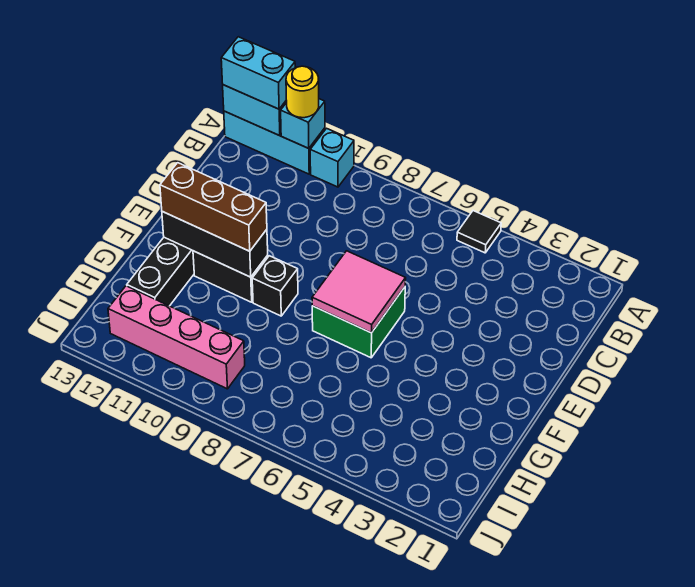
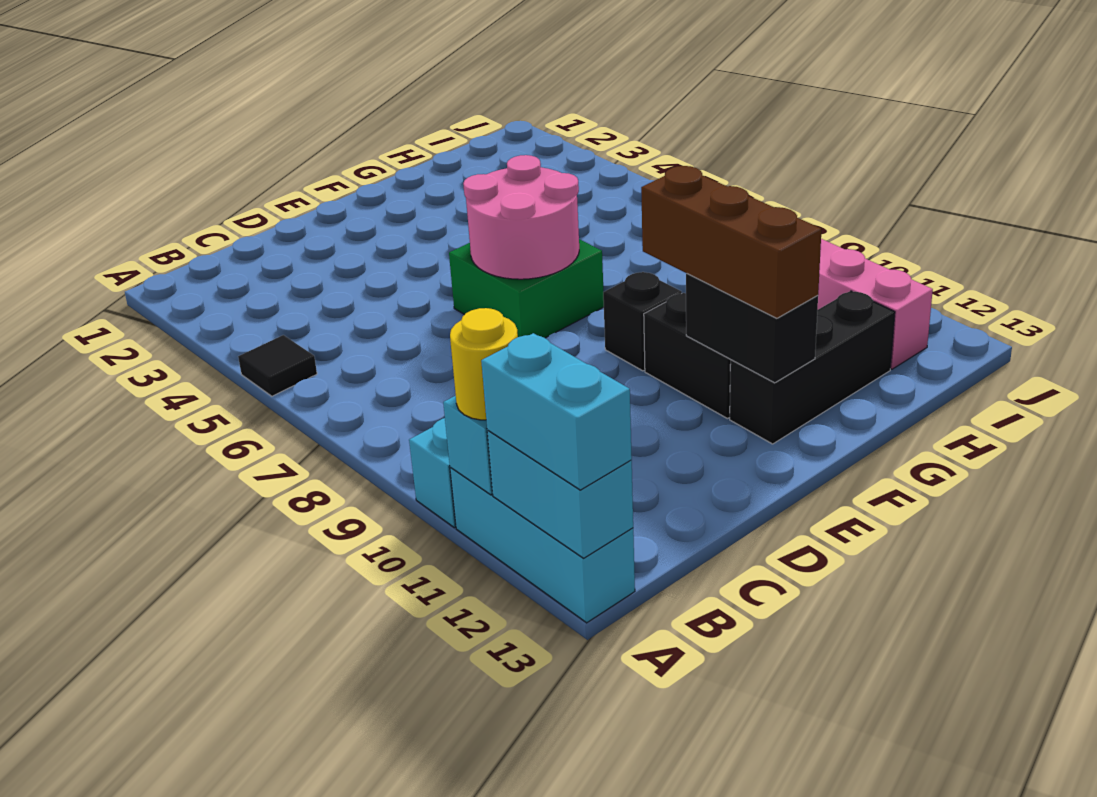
pink tile E6:F7 level 2 -> pink round brick E6:F7 level 2
black brick F10:F12 level 2 -> black brick F11:F12 level 2

